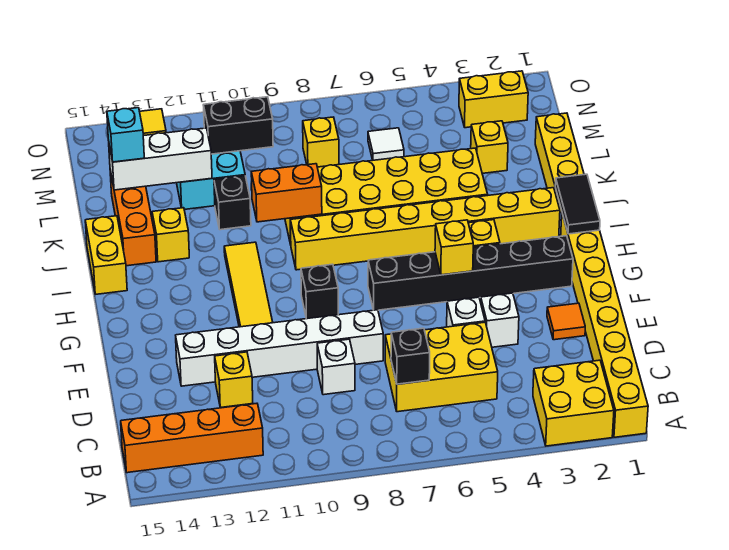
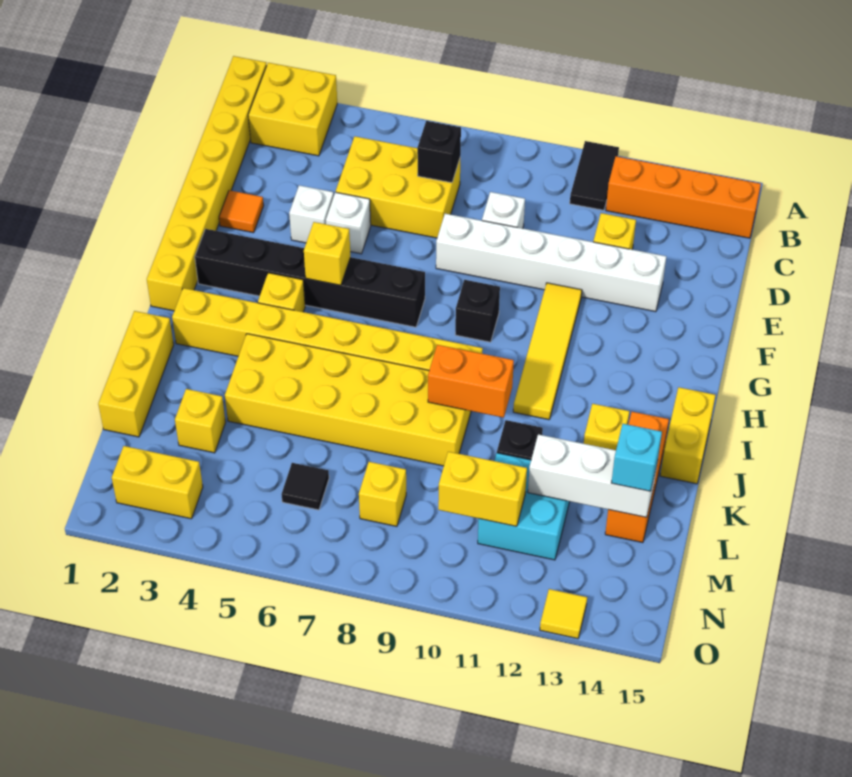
black tile H1:I1 level 2 -> black tile A11:B11 level 1
white tile M6 level 1 -> black tile M6 level 1
black brick M10:M11 level 2 -> yellow brick M10:M11 level 2

